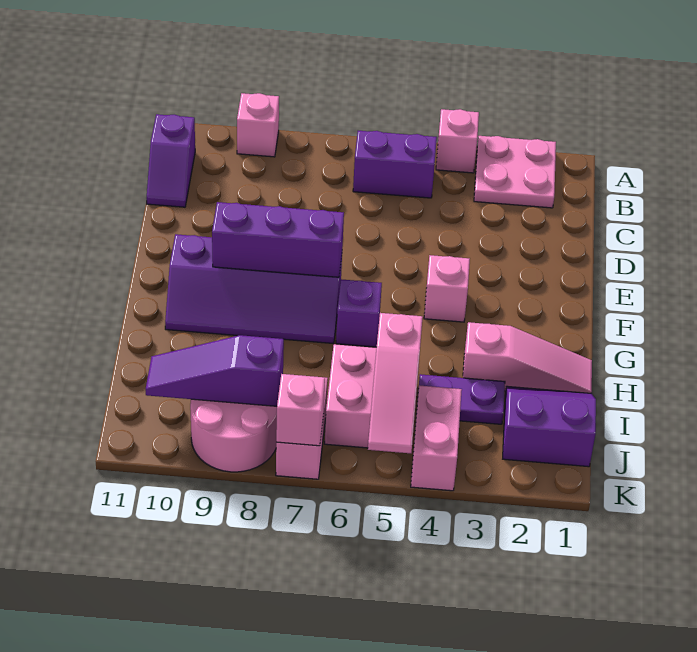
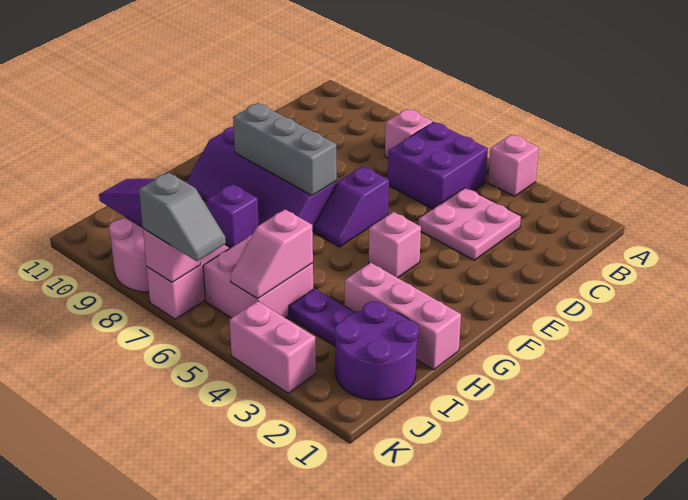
pink plate A2:B3 level 1 -> pink plate C3:D4 level 1
pink brick A9 level 1 -> pink brick B7 level 1
purple brick B5:B6 level 1 -> purple brick B5:C6 level 1
purple slope B11:C11 level 1 top B -> purple slope E6:F6 level 1 top E
purple brick F7:F9 level 2 -> grey brick F7:F9 level 2
purple brick G6 level 1 -> purple brick H8 level 1
pink slope H1:H3 level 1 top 3 -> pink brick H1:H3 level 1
purple slope I1:J2 level 1 top J -> purple round brick I1:J2 level 1
pink slope I5:K5 level 2 top I -> pink slope I5:J5 level 2 top I
pink brick J4:K4 level 1 -> pink brick K3:K4 level 1
none -> grey slope K6:K7 level 3 top 7

